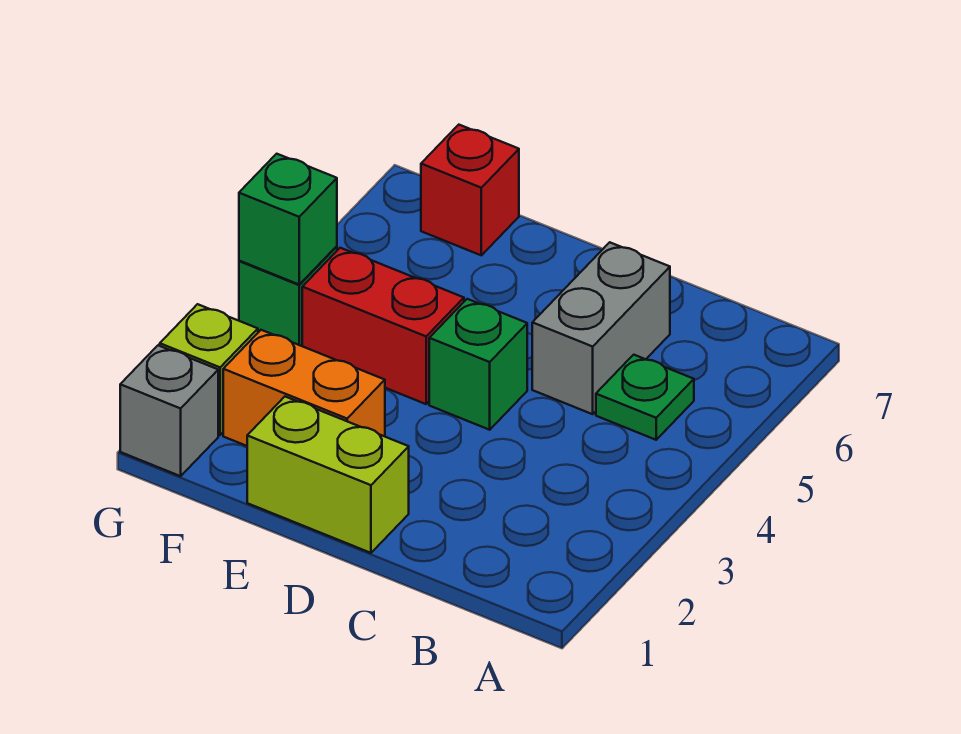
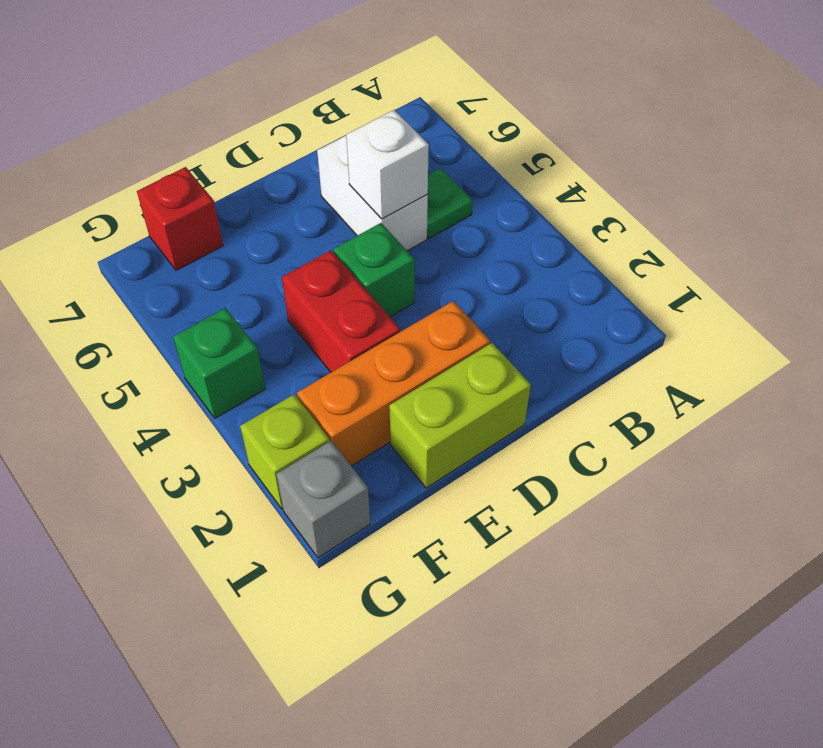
grey brick C5:C6 level 1 -> white brick C5:C6 level 1
none -> white brick C5 level 2
orange brick E2:F2 level 1 -> orange brick D2:F2 level 1
red brick E4:F4 level 1 -> red brick E3:E4 level 1
green brick G4 level 2 -> none

